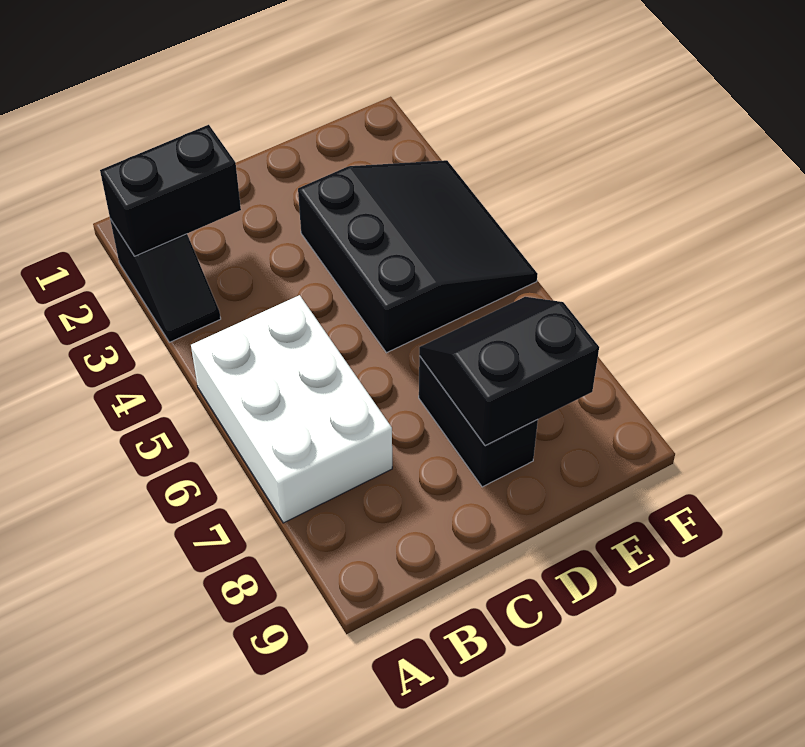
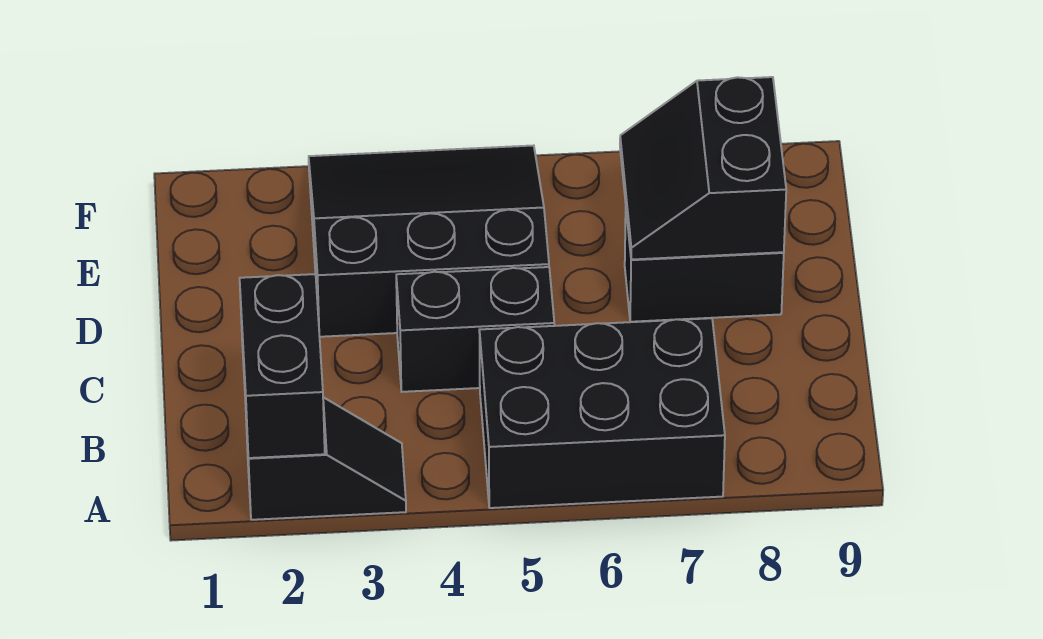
white brick A5:B7 level 1 -> black brick A5:B7 level 1
none -> black brick C4:C5 level 1

